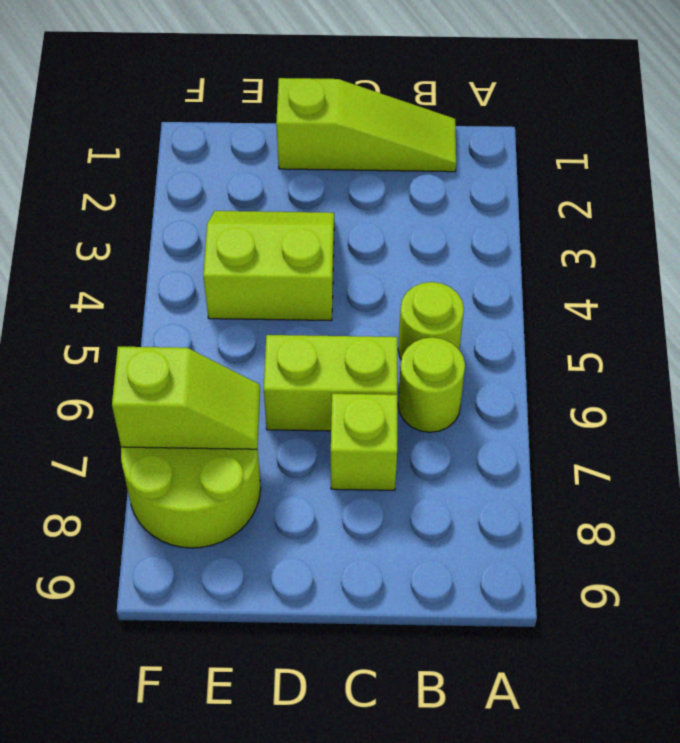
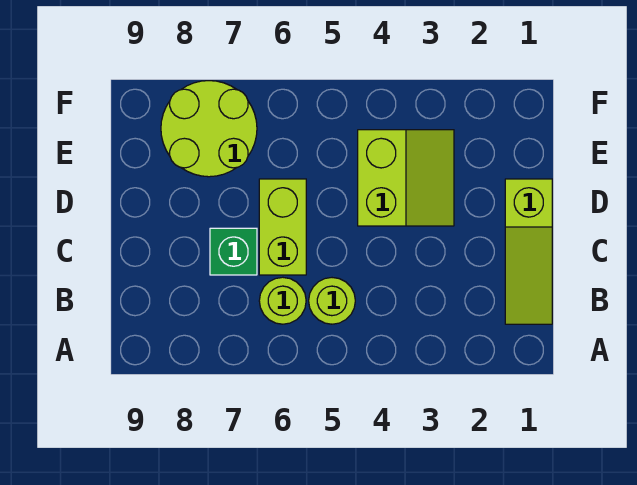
lime brick C7 level 1 -> green brick C7 level 1
lime slope E7:F7 level 2 top F -> none

